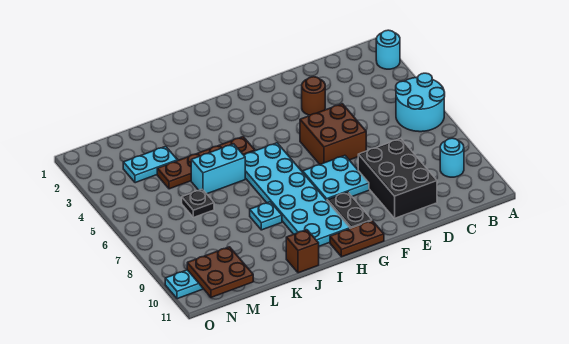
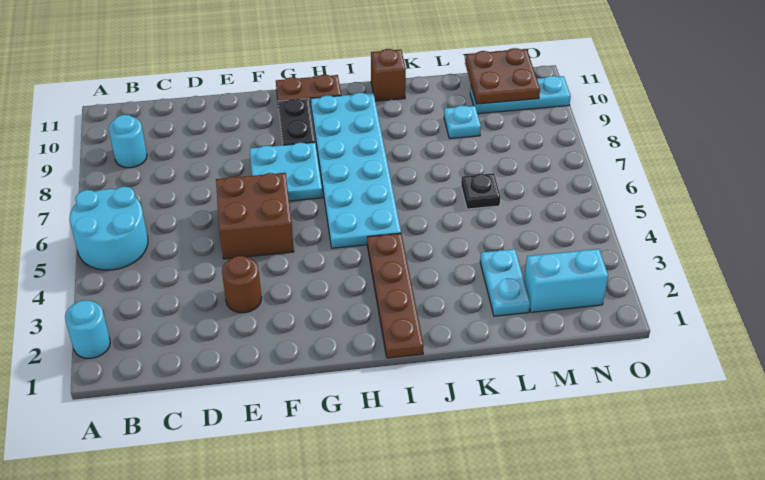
black brick D8:E10 level 1 -> none
brown plate I4:L4 level 1 -> brown plate I1:I4 level 1
cyan brick J5:K5 level 1 -> cyan brick M2:N2 level 1
cyan plate J8 level 1 -> cyan plate L9 level 1
cyan plate L3:M3 level 1 -> cyan plate L2:L3 level 1

